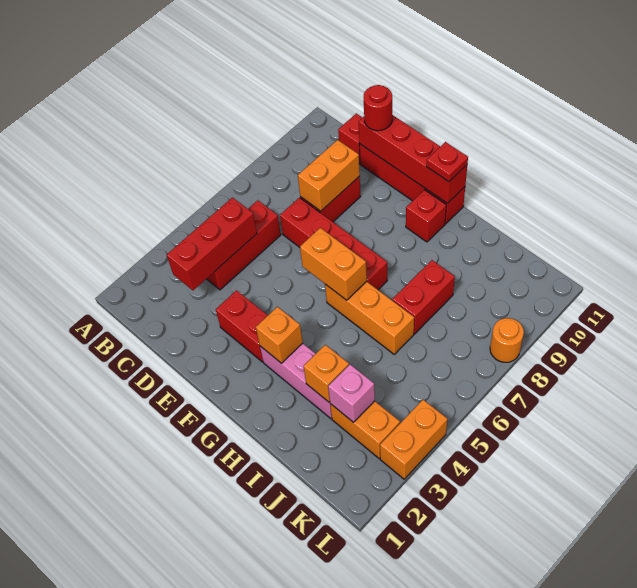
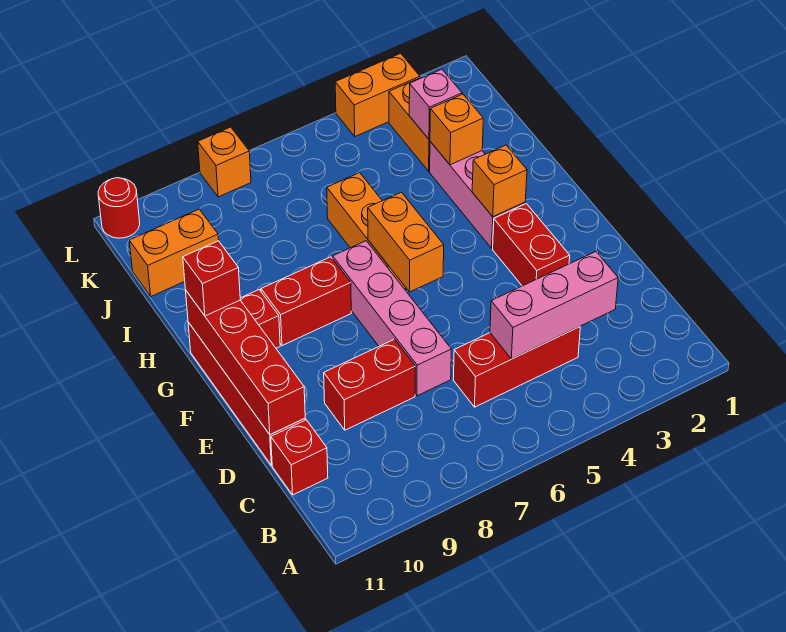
red brick C3:C5 level 2 -> pink brick C3:C5 level 2
red brick D7:G7 level 1 -> pink brick D7:G7 level 1
orange brick D8:D9 level 2 -> orange brick J10:J11 level 1
red round brick D11 level 3 -> red round brick L11 level 1
red plate G11 level 3 -> red brick G11 level 3
red brick I7:I8 level 1 -> red brick G8:G9 level 1
orange round brick L8 level 1 -> orange brick L8 level 1

